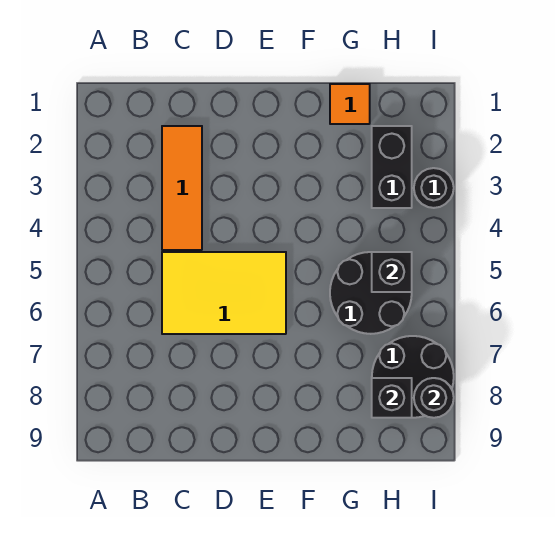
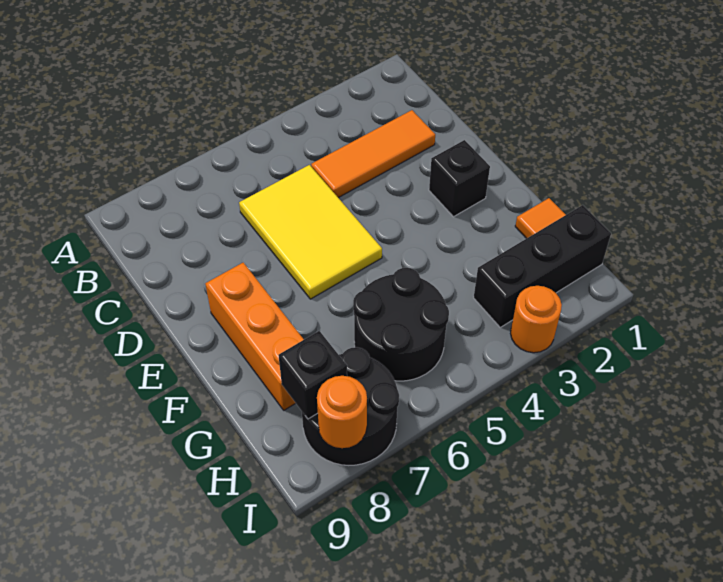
none -> orange brick E8:G8 level 1
black brick H2:H3 level 1 -> black brick H1:H3 level 1
black brick H5 level 2 -> black brick E2 level 1
black round brick I3 level 1 -> orange round brick I3 level 1
black round brick I8 level 2 -> orange round brick I8 level 2

